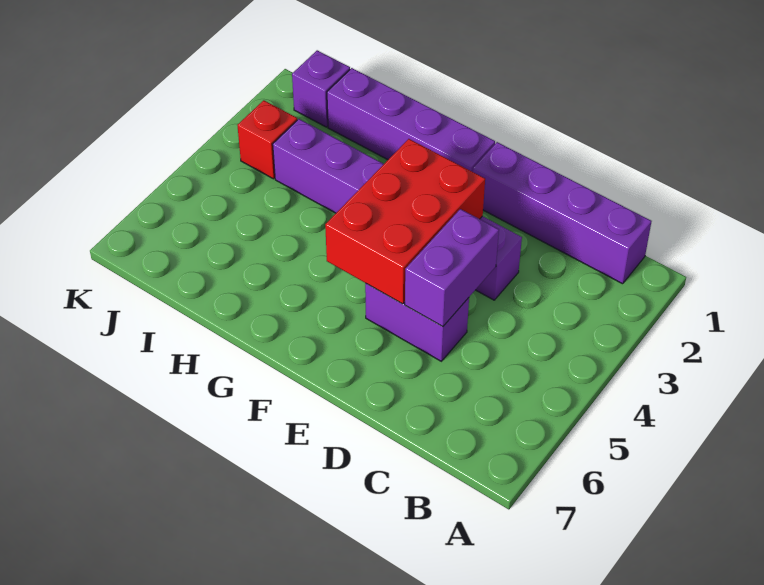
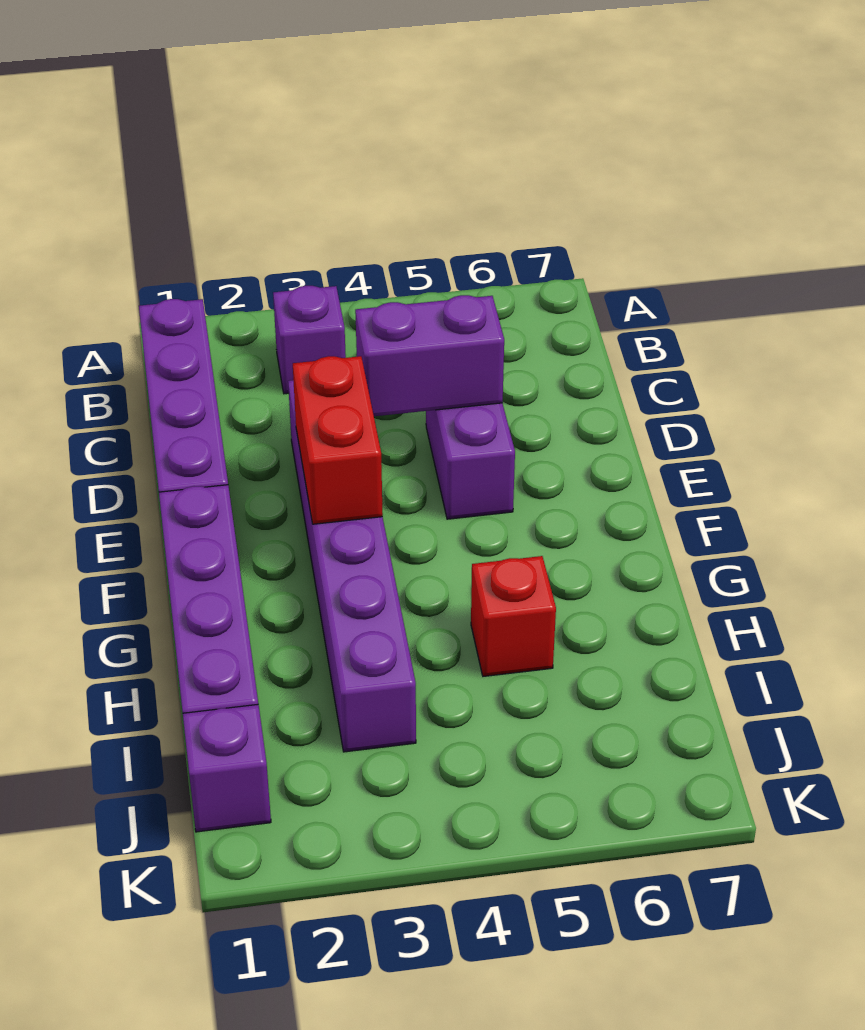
none -> purple brick B3 level 1
red brick E3:F5 level 2 -> red brick E3:F3 level 2
red brick J3 level 1 -> red brick H5 level 1

